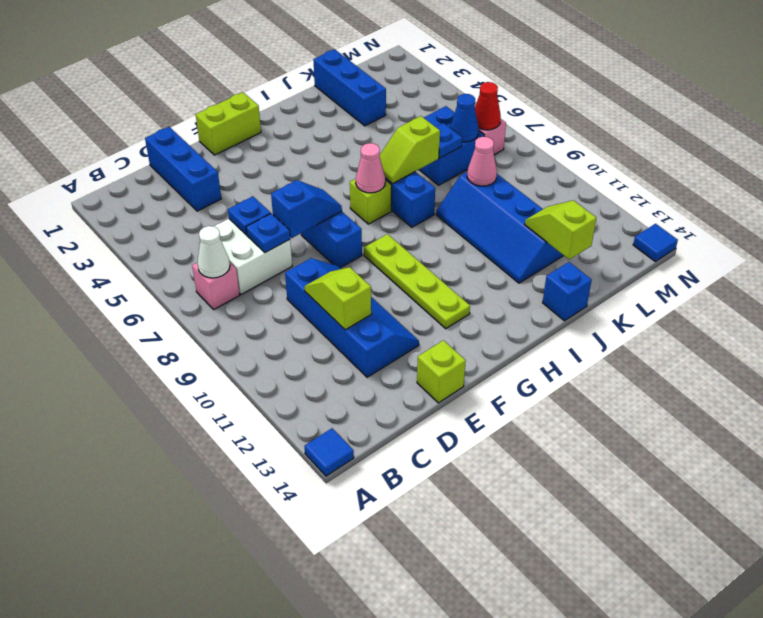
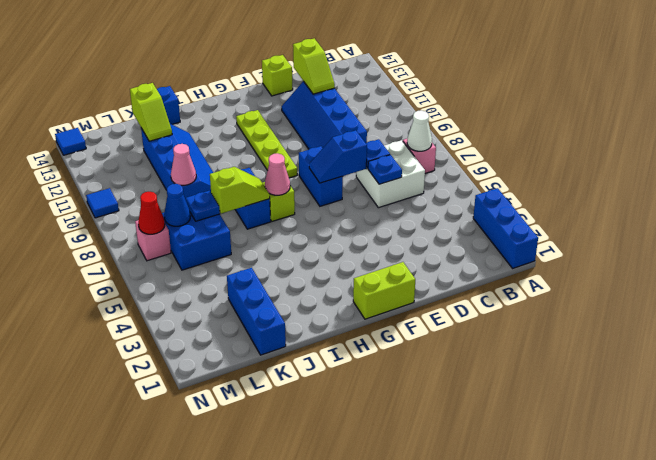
blue tile A14 level 1 -> blue tile N10 level 1
blue brick D1:D3 level 1 -> blue brick A1:A3 level 1
lime slope D10:D11 level 2 top 11 -> lime slope D12:D13 level 2 top 13

